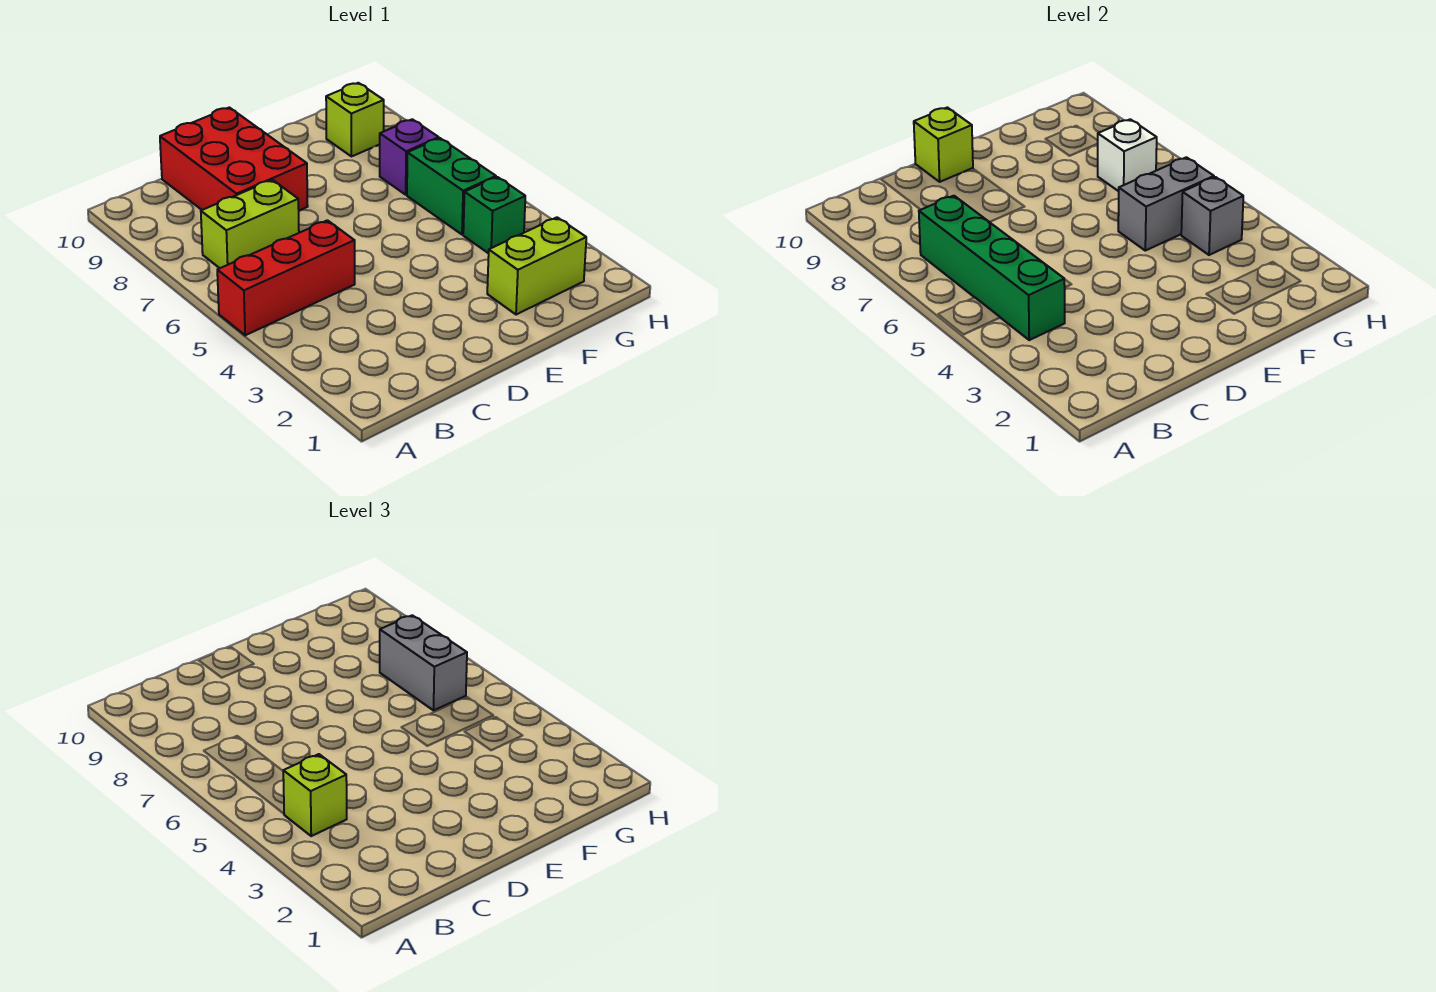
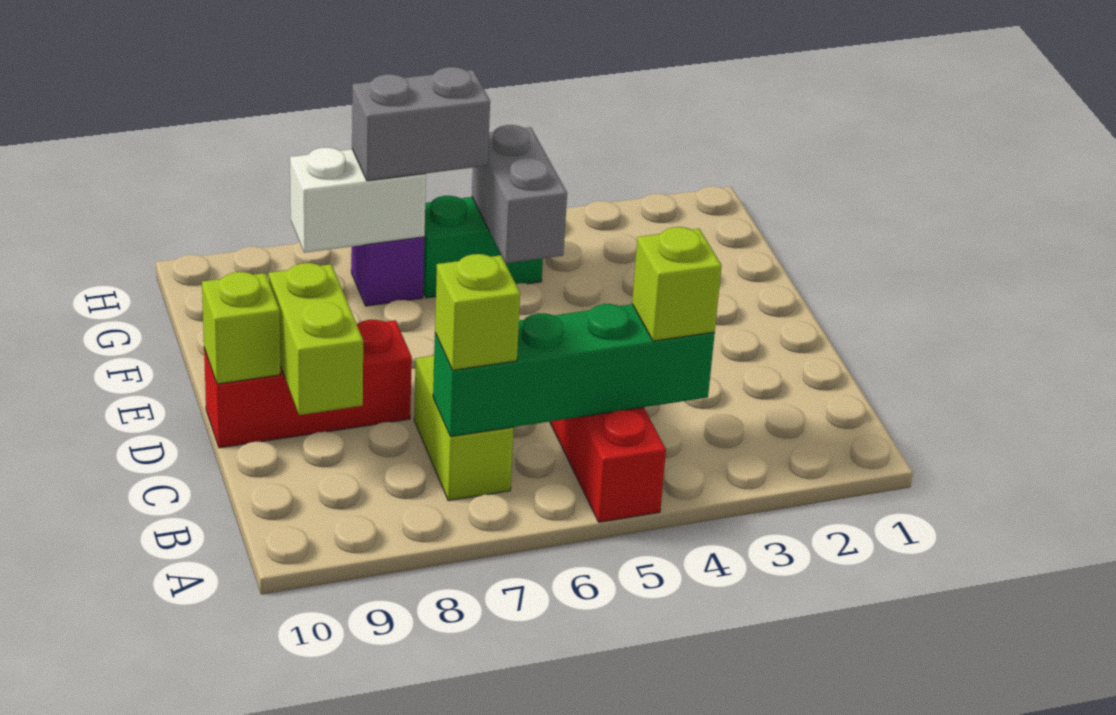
red brick C8:D10 level 1 -> red brick D8:D10 level 1
lime brick F2:G2 level 1 -> lime brick C9:D9 level 2
green brick G4 level 1 -> none
grey brick G4 level 2 -> none
white brick G7 level 2 -> white brick G7:G8 level 2
lime brick G9 level 1 -> lime brick B7 level 3

